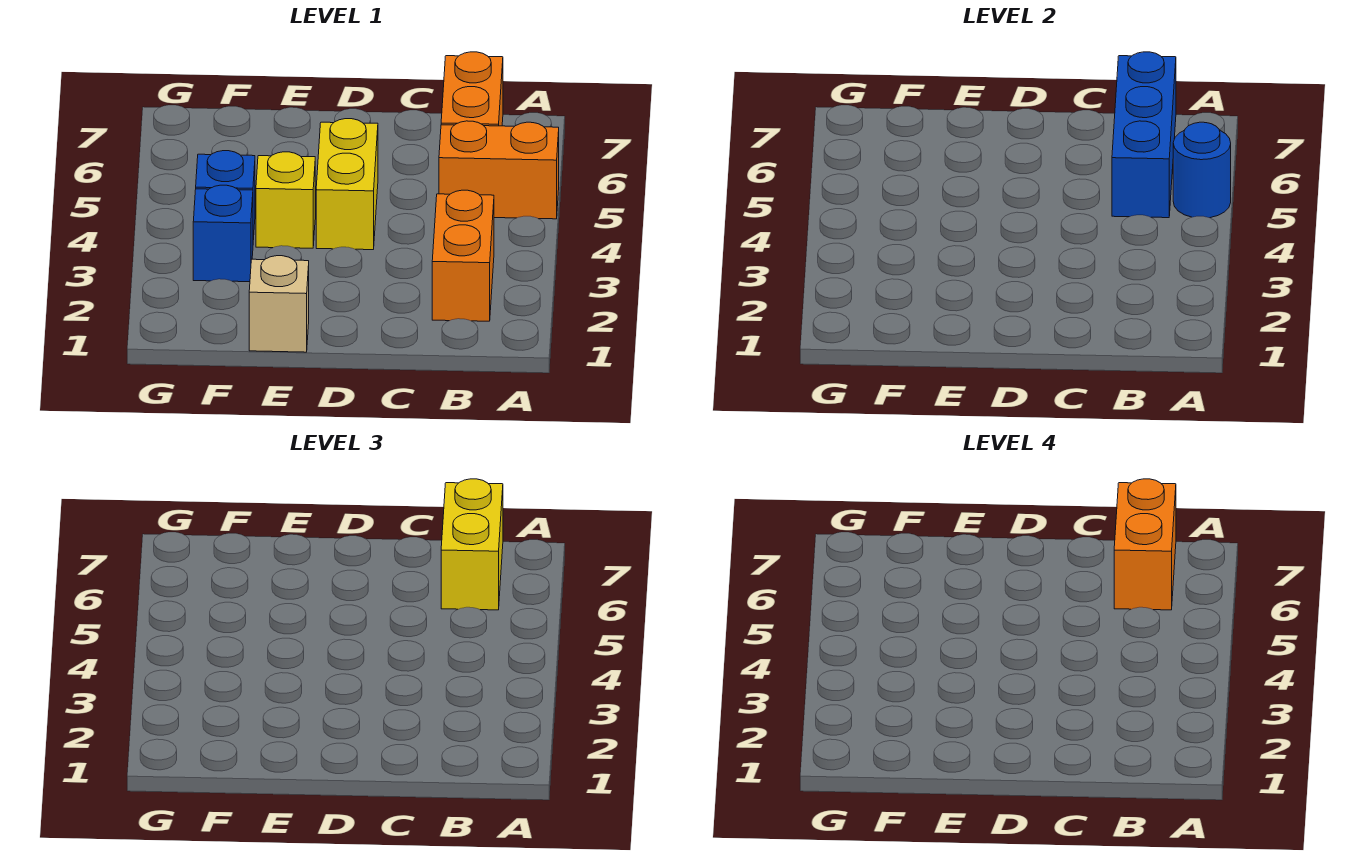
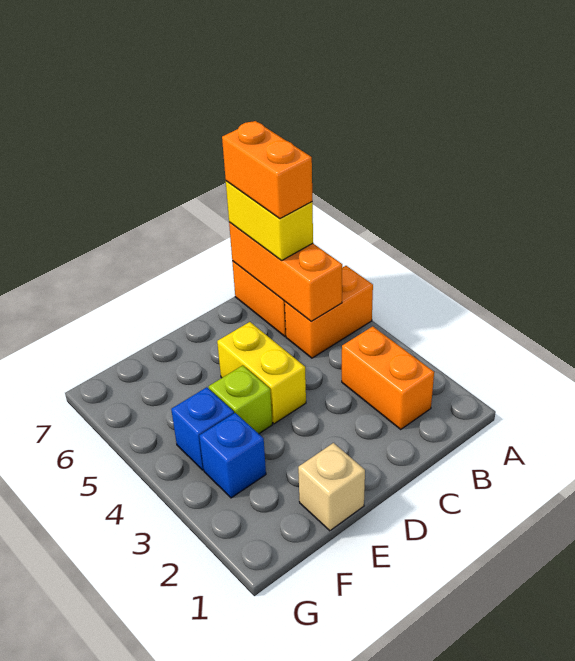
blue round brick A5 level 2 -> none
blue brick B5:B7 level 2 -> orange brick B5:B7 level 2
yellow brick E4 level 1 -> lime brick E4 level 1

